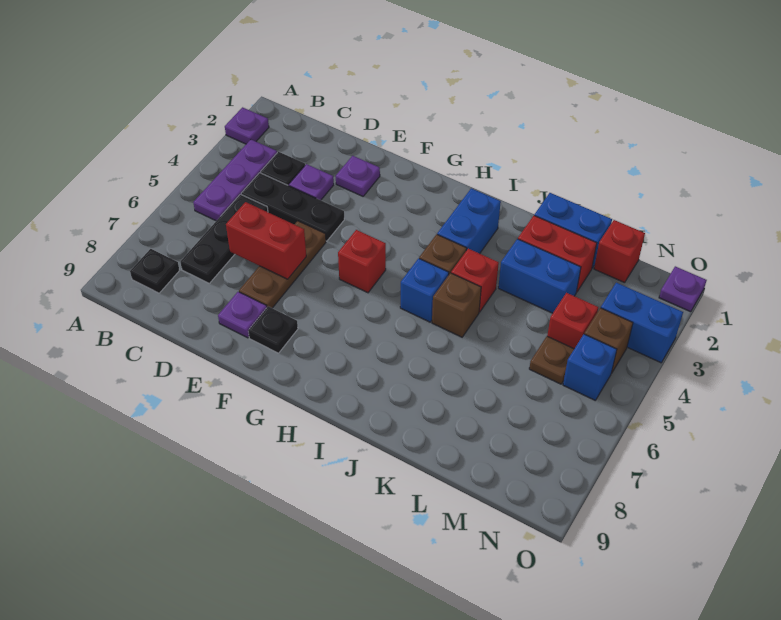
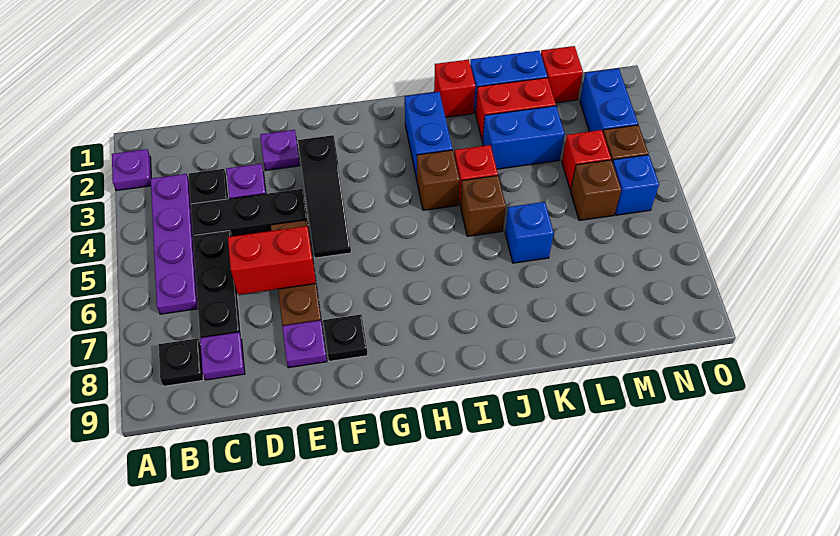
purple plate B3:B5 level 1 -> purple plate B3:B6 level 1
none -> black slope F3:F5 level 1 top 3
red brick G5 level 1 -> red brick J1 level 1
blue brick I5 level 1 -> blue brick K6 level 1
brown plate M5 level 1 -> brown brick M5 level 1
blue brick N3:O3 level 1 -> blue brick N2:N3 level 1
purple plate O1 level 1 -> purple plate C8 level 1

